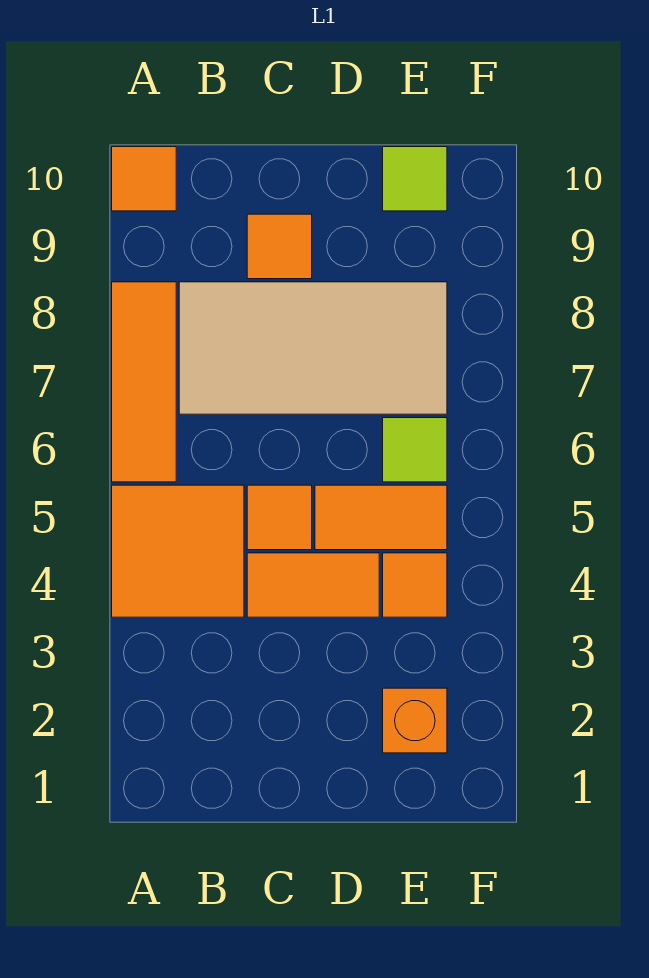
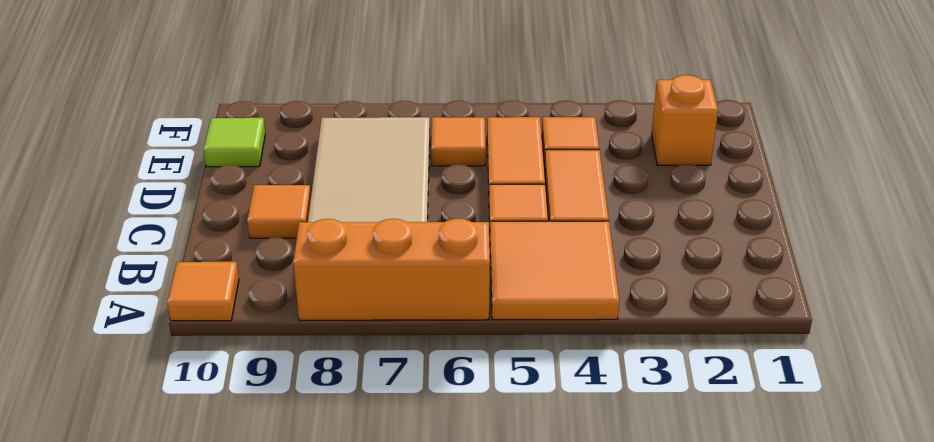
orange tile A6:A8 level 1 -> orange brick A6:A8 level 1
lime tile E6 level 1 -> orange tile E6 level 1

